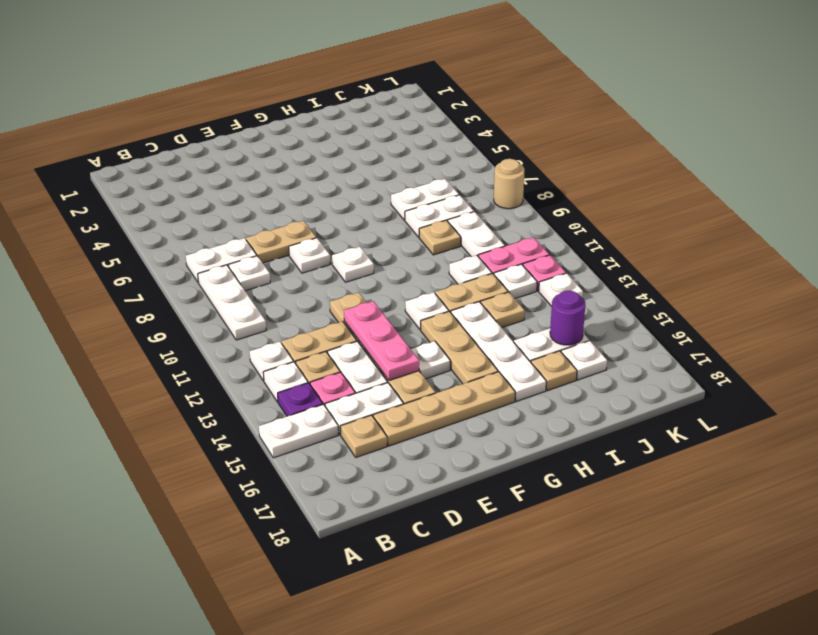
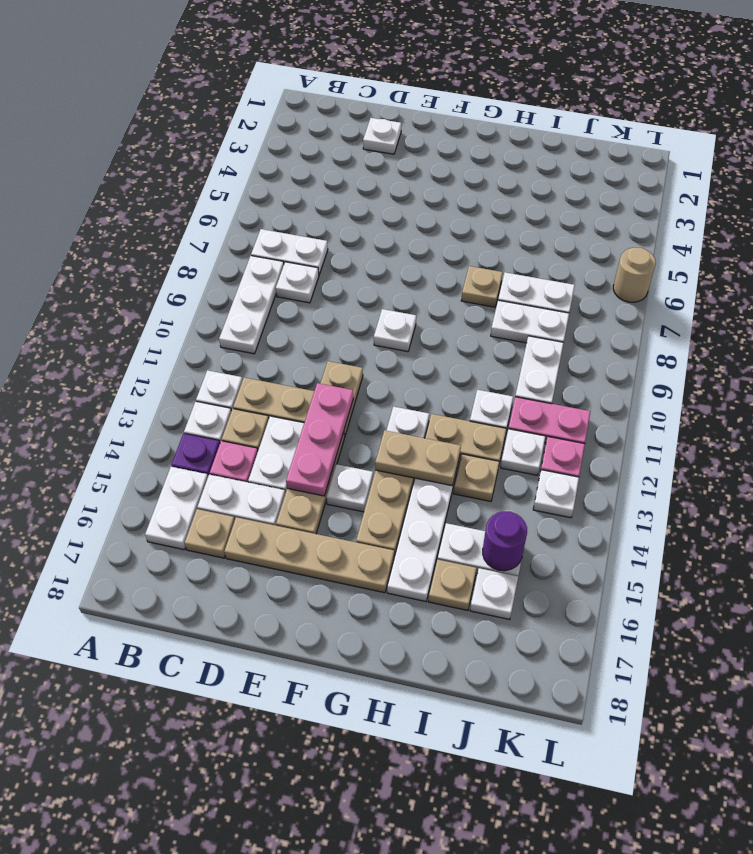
white plate A15:B15 level 1 -> white plate B15:B16 level 1
tan plate D7:E7 level 1 -> tan plate G13:H13 level 2
white plate E8 level 1 -> white plate D2 level 1
tan plate I9 level 1 -> tan plate H7 level 1
tan round brick L8 level 1 -> tan round brick L6 level 1

